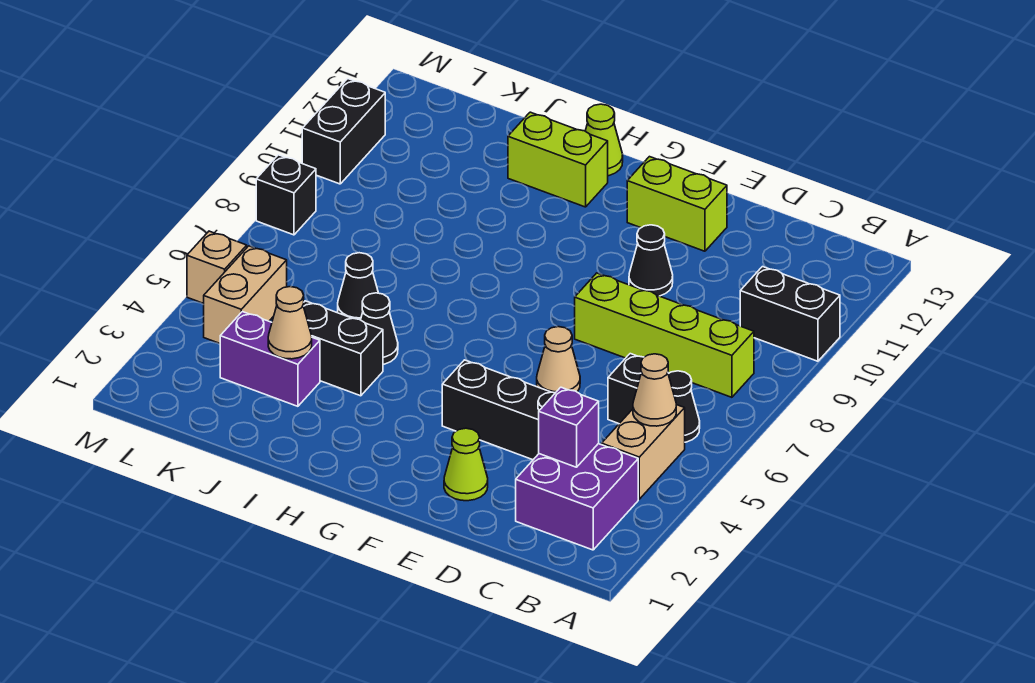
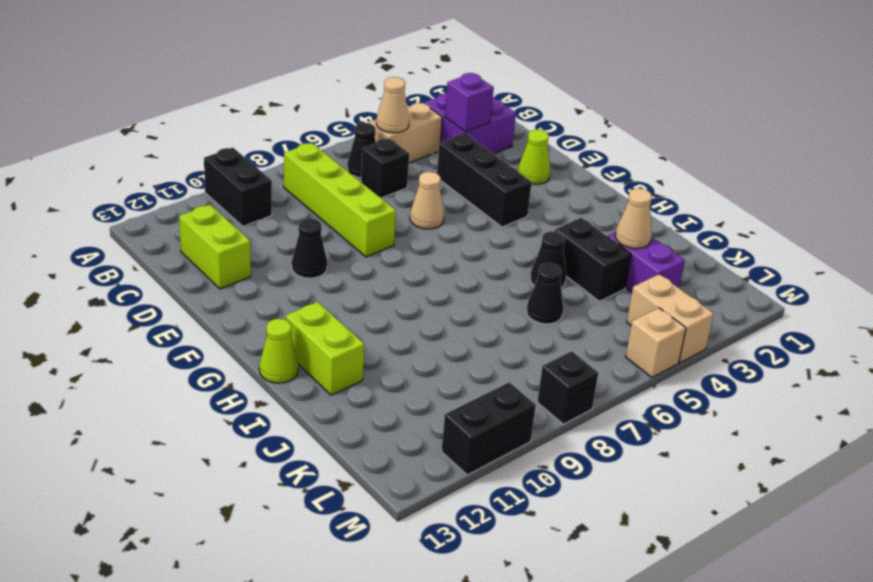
lime brick E12:F12 level 1 -> lime brick C12:D12 level 1
tan brick L4:L5 level 1 -> tan brick L4:M4 level 1

